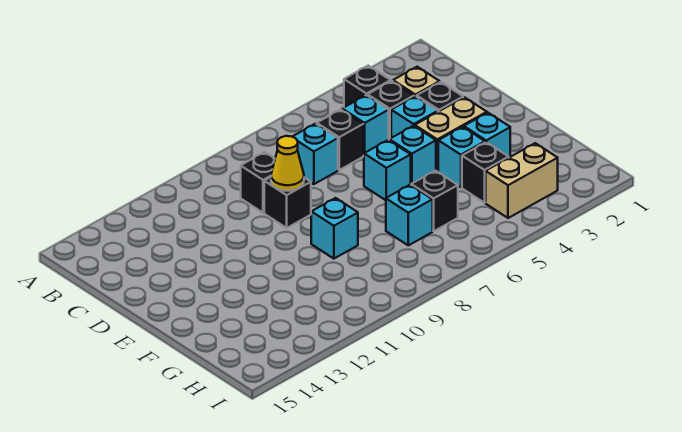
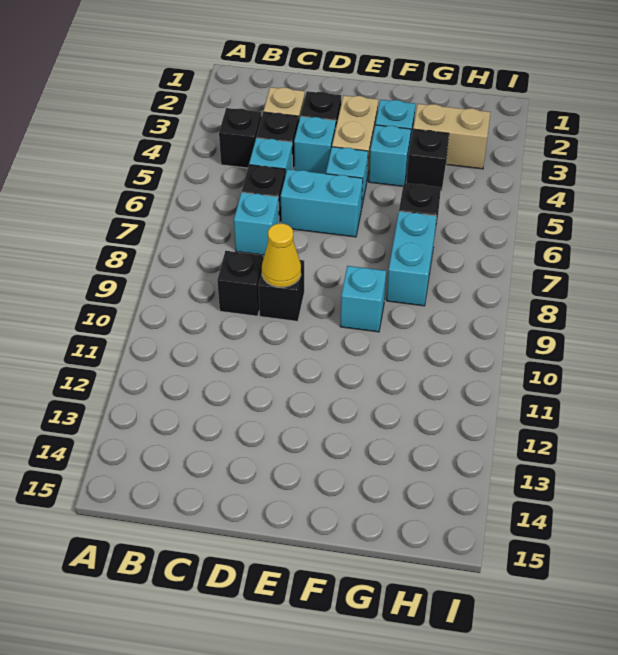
cyan brick E6 level 1 -> cyan brick D6:E6 level 1
cyan brick G7 level 1 -> cyan brick G7:G8 level 1
tan brick H3:H4 level 1 -> tan brick G3:H3 level 1

